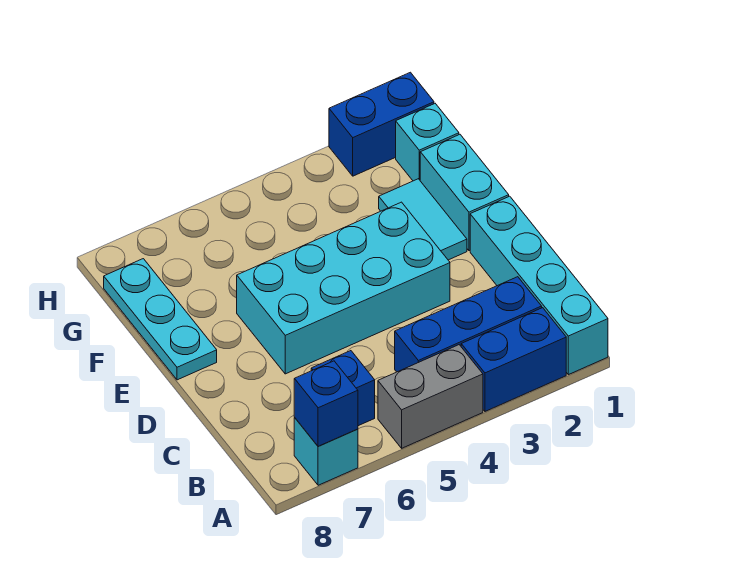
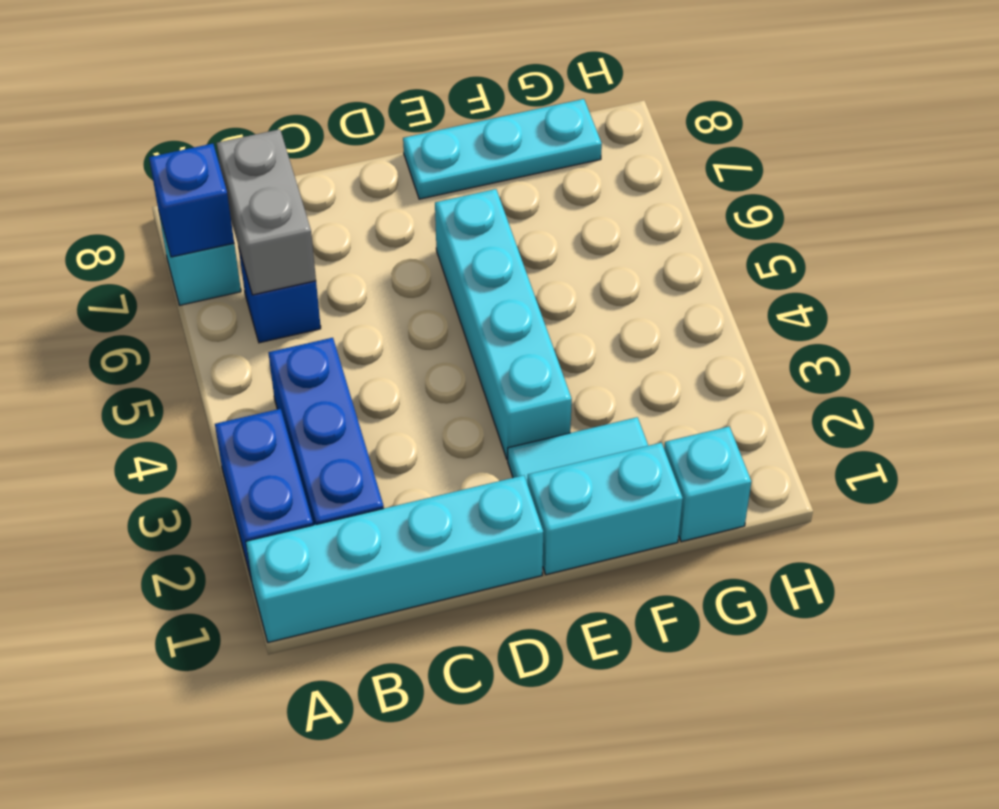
grey brick A4:A5 level 1 -> grey brick B6:B7 level 2
cyan brick D3:E6 level 1 -> cyan brick E3:E6 level 1
blue brick H1:H2 level 1 -> none

